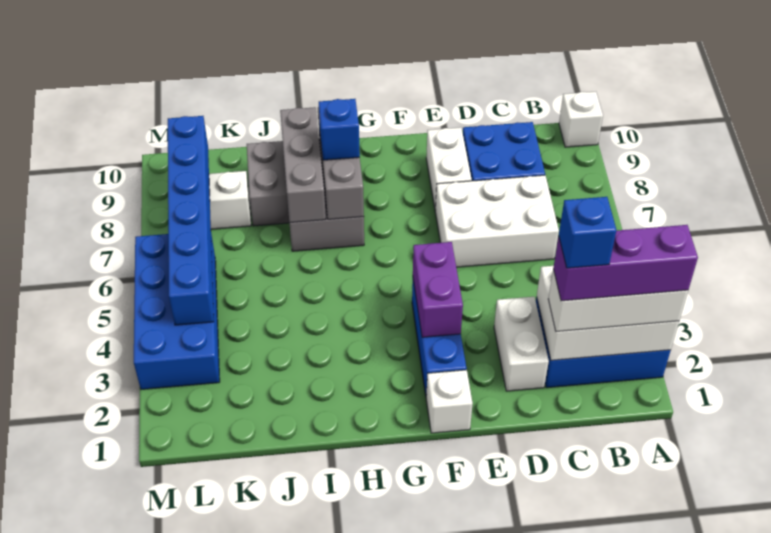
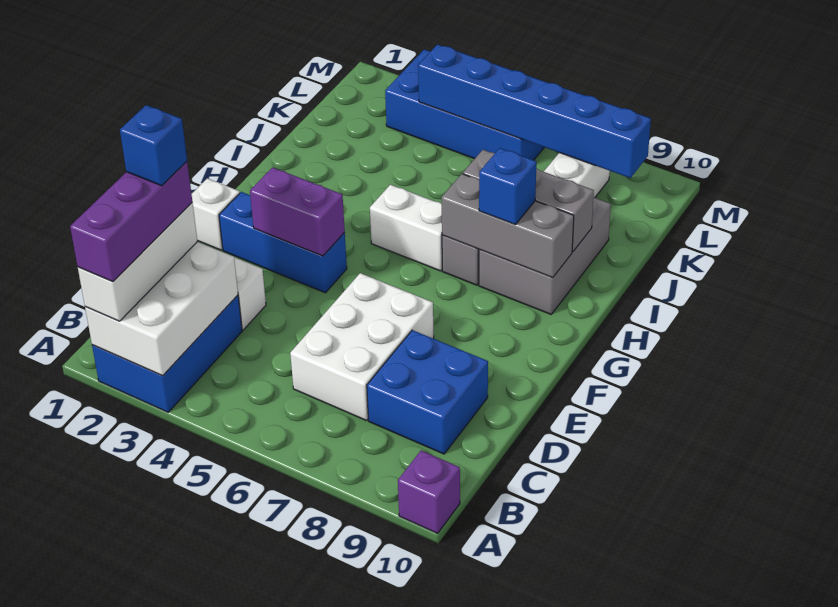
white brick A10 level 1 -> purple brick A10 level 1
white brick E8:E9 level 1 -> white brick H5:H6 level 1

